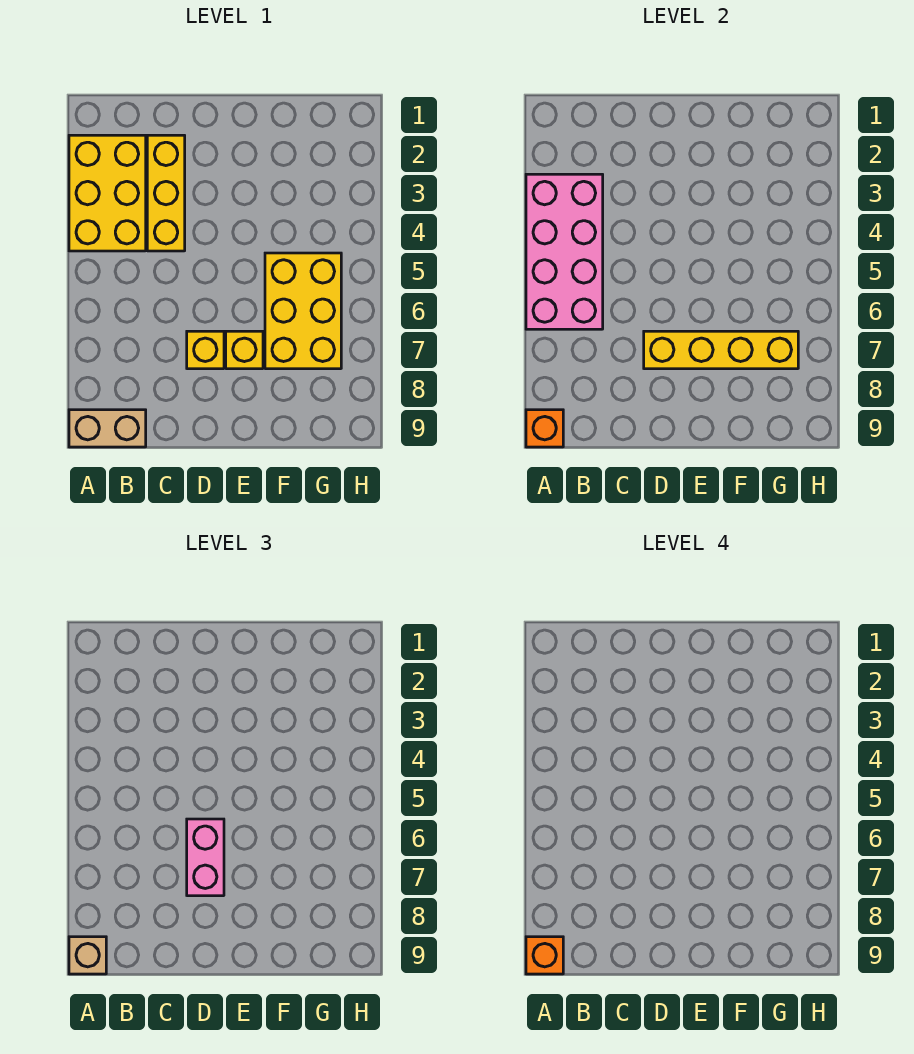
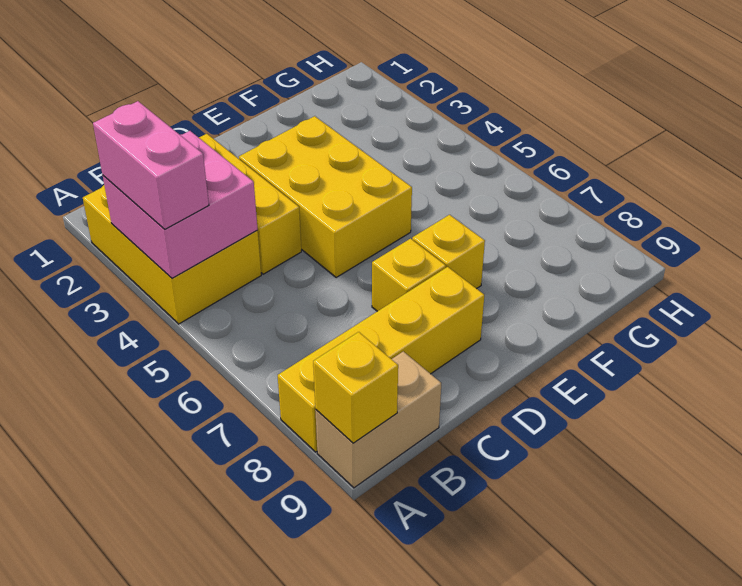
pink brick A3:B6 level 2 -> pink brick A3:B4 level 2
orange brick A9 level 2 -> yellow brick A9 level 2
tan brick A9 level 3 -> none
orange brick A9 level 4 -> none
pink brick D6:D7 level 3 -> pink brick A3:A4 level 3
yellow brick D7:G7 level 2 -> yellow brick A8:D8 level 1
yellow brick F5:G7 level 1 -> yellow brick D3:E5 level 1

